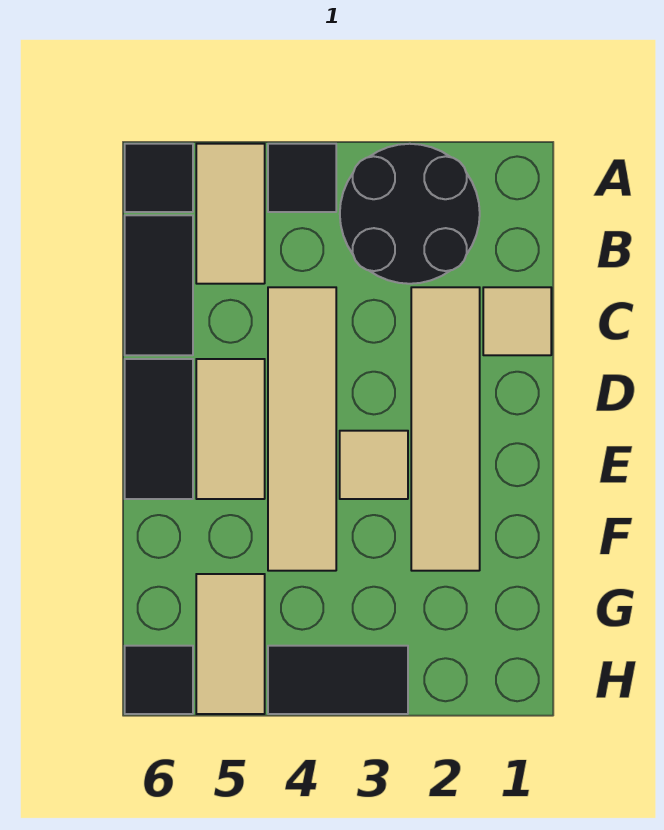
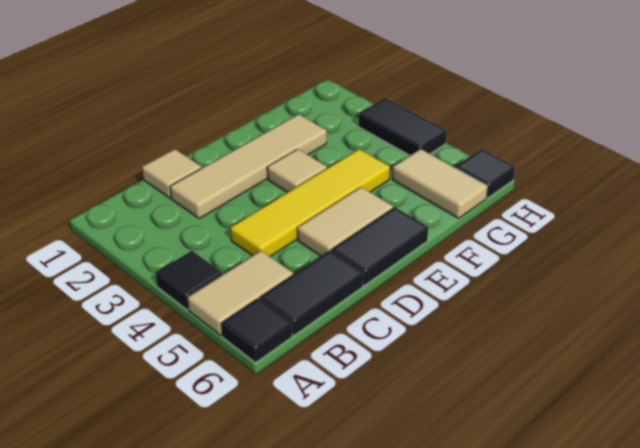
black round brick A2:B3 level 1 -> none
tan tile C4:F4 level 1 -> yellow tile C4:F4 level 1
tan tile G5:H5 level 1 -> tan tile G5:G6 level 1

